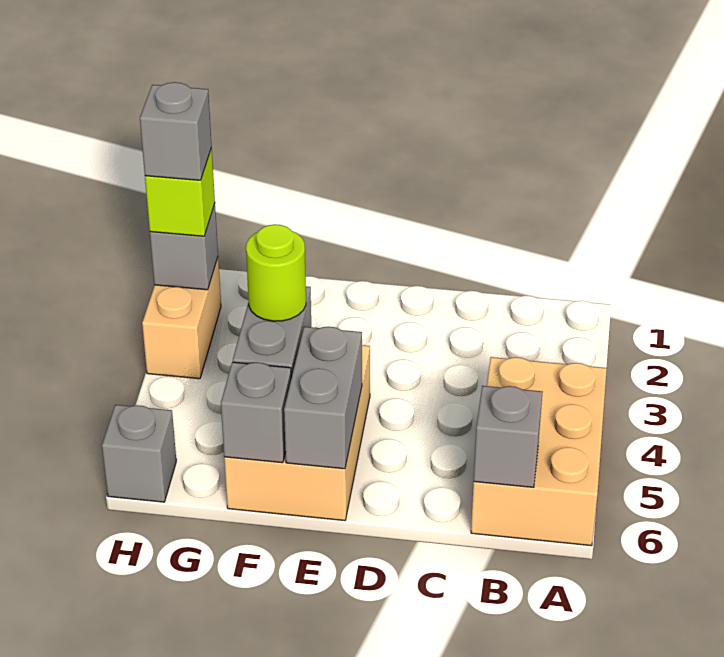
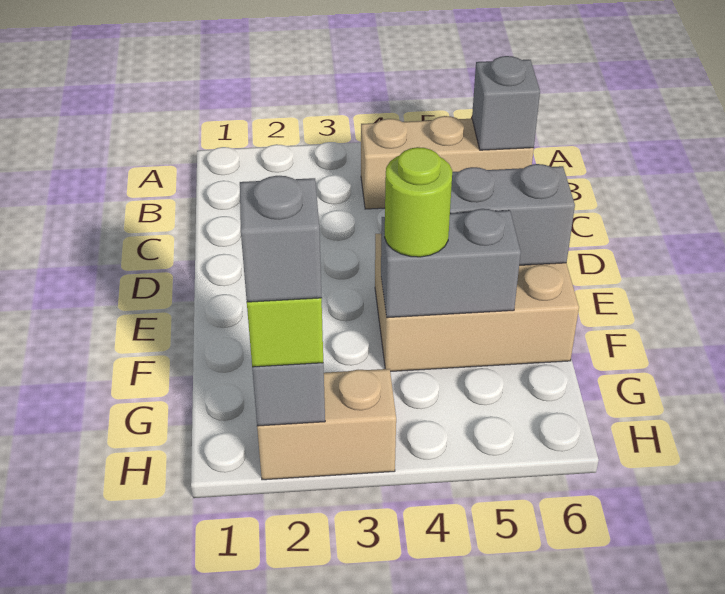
tan brick A4:B6 level 1 -> tan brick B4:B6 level 1
grey brick F6 level 2 -> none
grey brick H6 level 1 -> none

